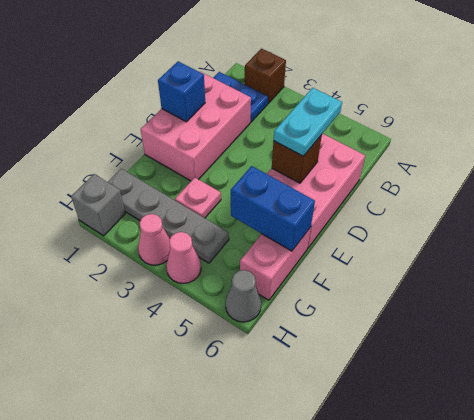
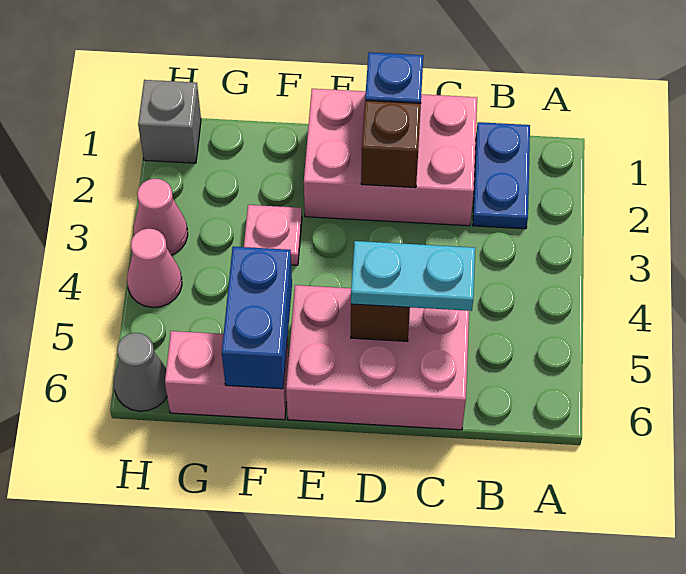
brown brick A2 level 1 -> brown brick D2 level 2
grey plate G1:G4 level 1 -> none

